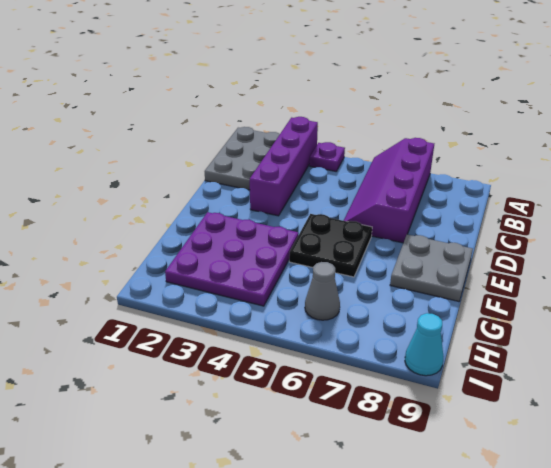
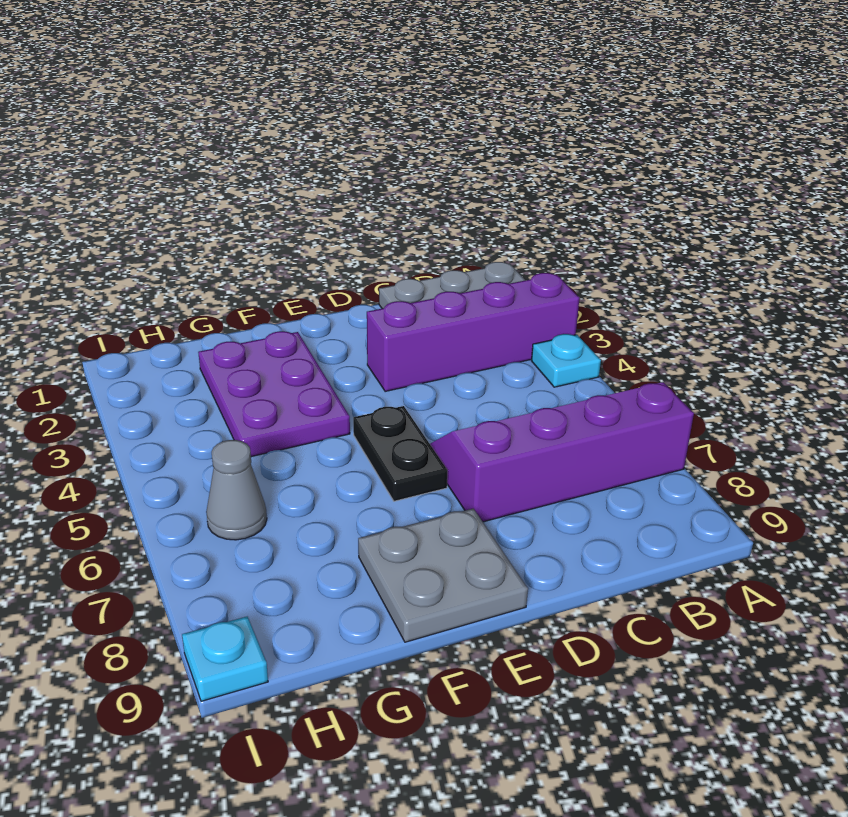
purple plate A4 level 1 -> cyan plate A4 level 1
black plate E5:F6 level 1 -> black plate E5:E6 level 1
purple plate F2:H4 level 1 -> purple plate F2:G4 level 1
cyan cone I9 level 1 -> cyan plate I9 level 1

